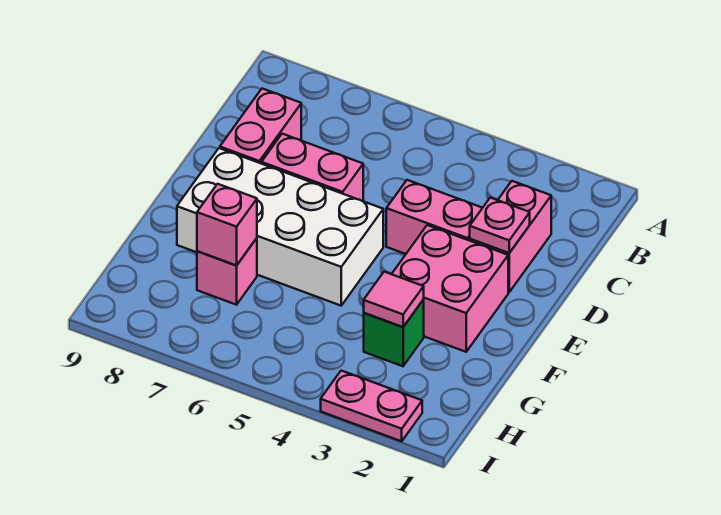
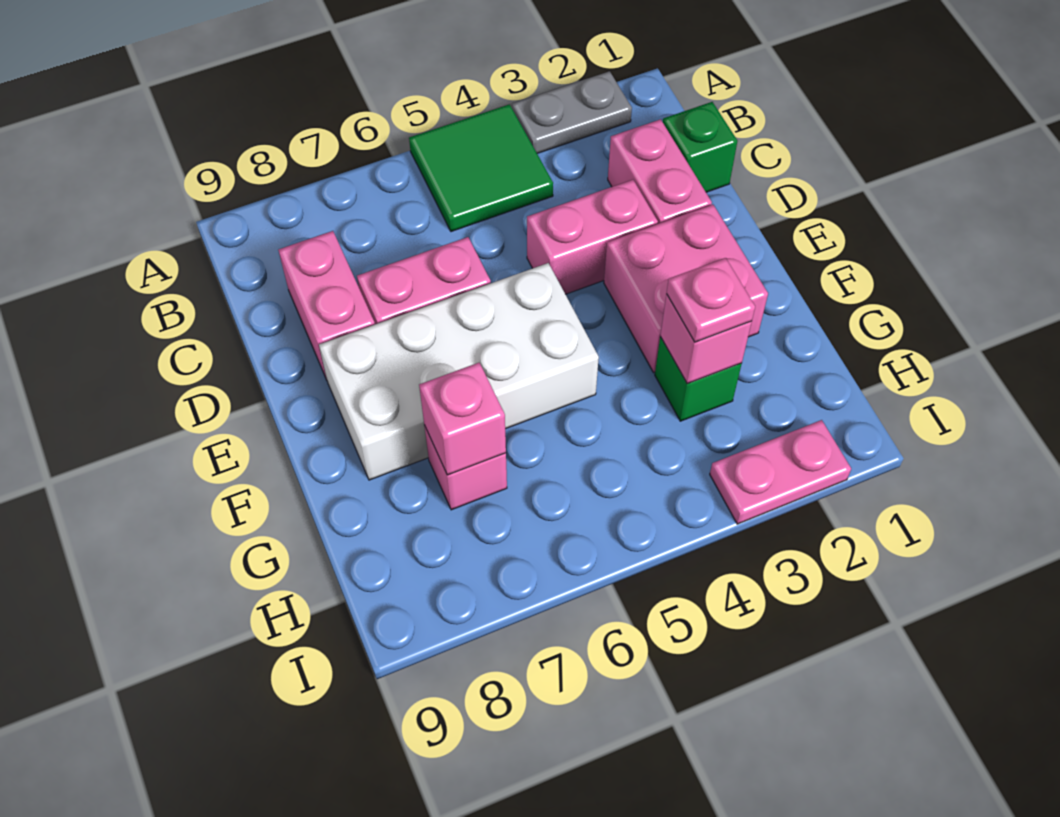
none -> grey plate A2:A3 level 1
none -> green tile A4:B5 level 1
none -> green brick C1 level 1
pink plate D2 level 2 -> pink plate G3 level 3
pink tile G3 level 2 -> pink brick G3 level 2

